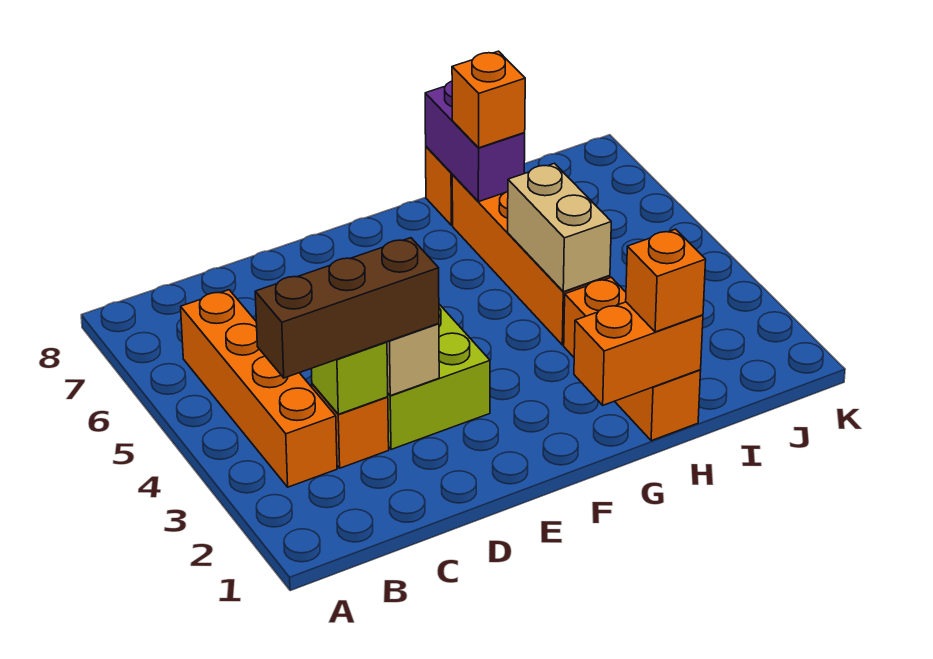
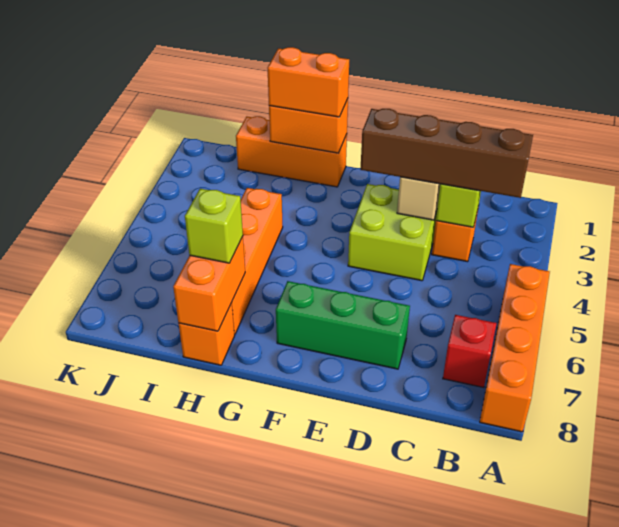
orange brick B3:B6 level 1 -> orange brick A5:A8 level 1
brown brick B3:D3 level 3 -> brown brick B3:E3 level 3
none -> red brick B7 level 1
none -> green brick D7:F7 level 1
orange brick H1:H3 level 1 -> orange brick G1:I1 level 1
orange brick H1 level 3 -> orange brick G1:H1 level 3
tan brick H4:H5 level 2 -> none
purple brick H7:H8 level 2 -> orange brick H7:H8 level 2
orange brick H7 level 3 -> lime brick H7 level 3

